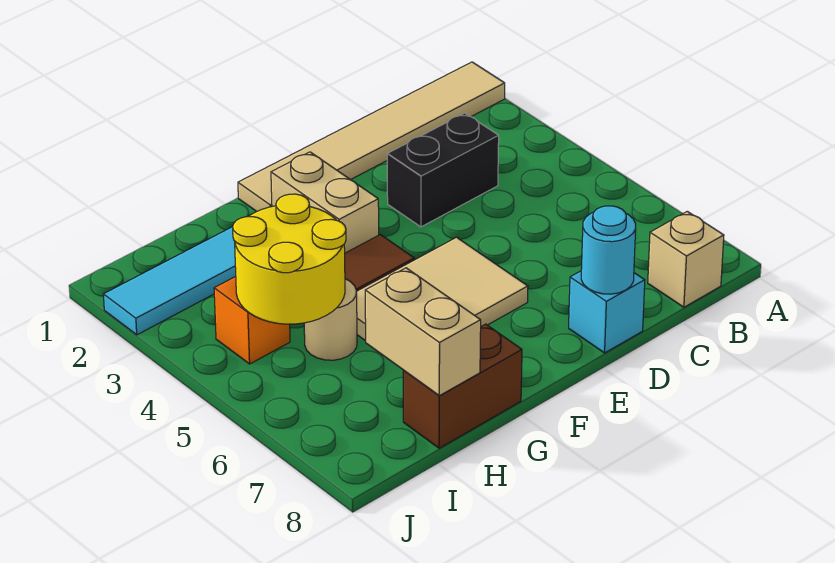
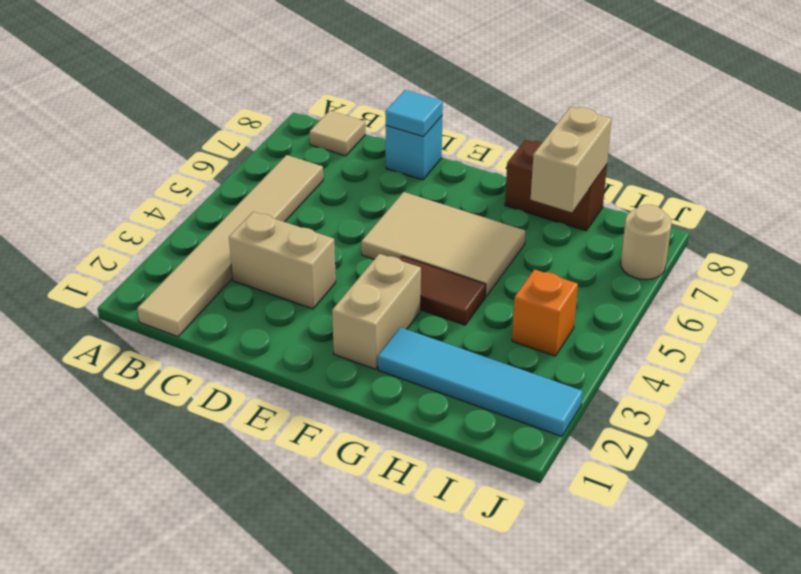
tan tile A1:F1 level 1 -> tan tile B1:B6 level 1
tan brick B8 level 1 -> tan tile B8 level 1
black brick C3:D3 level 1 -> tan brick C3:D3 level 1
cyan round brick D8 level 2 -> cyan tile D8 level 2
yellow round brick H4:I5 level 2 -> none
tan round brick H5 level 1 -> tan round brick J7 level 1

